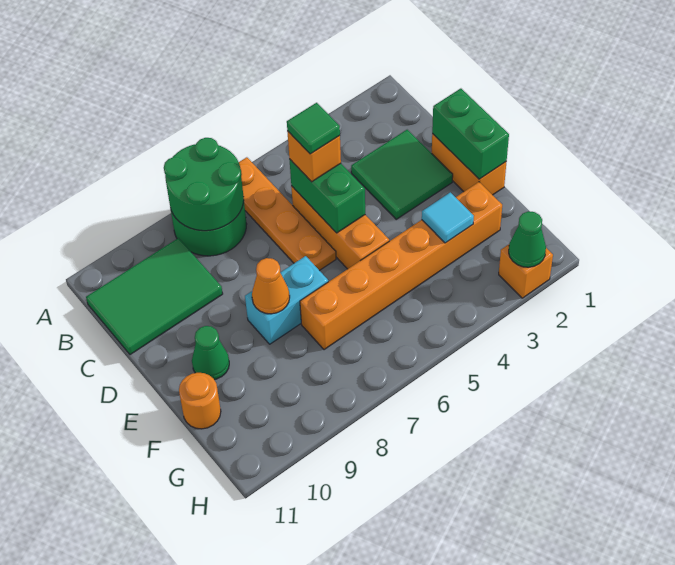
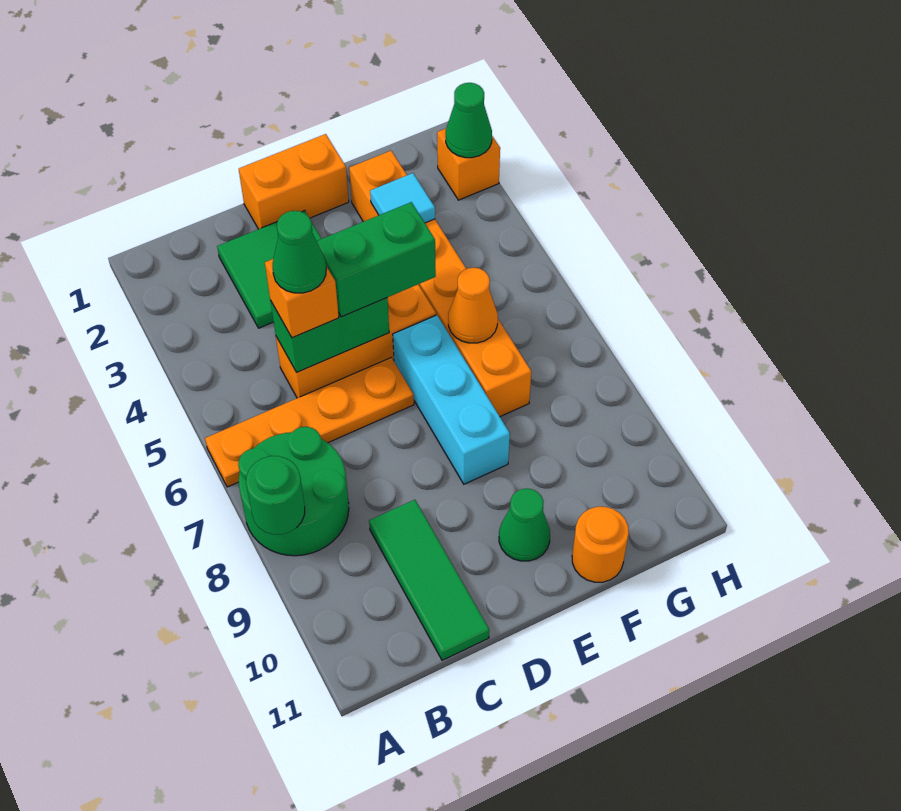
green round brick A7:B8 level 2 -> green round brick A8 level 2
green tile B9:C11 level 1 -> green tile C9:C11 level 1
green tile C5 level 4 -> green cone C5 level 4
green brick D1:E1 level 2 -> green brick D5:E5 level 3
cyan brick E7:E8 level 1 -> cyan brick E6:E8 level 1
orange cone E8 level 2 -> orange cone F6 level 2

